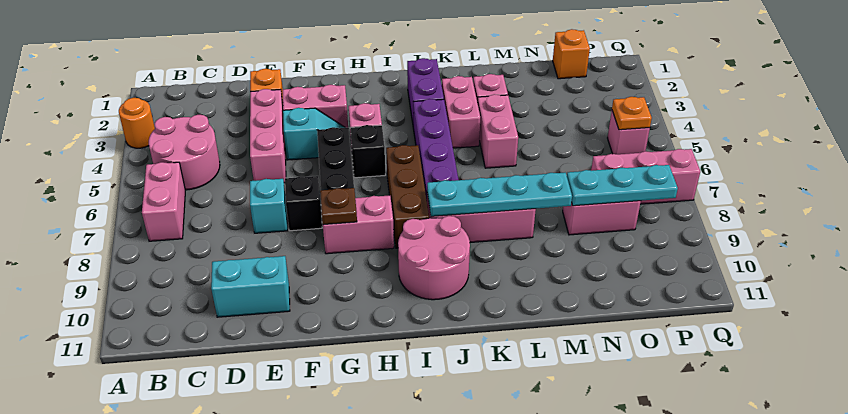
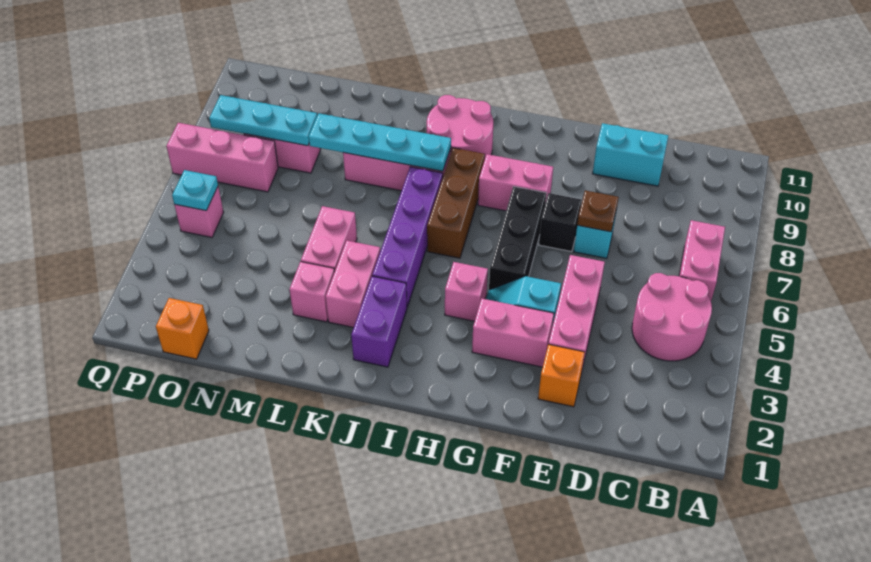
orange round brick A3 level 1 -> none
brown plate G8 level 2 -> brown plate E7 level 2
black brick H5 level 1 -> none
orange plate P5 level 2 -> cyan plate P5 level 2

